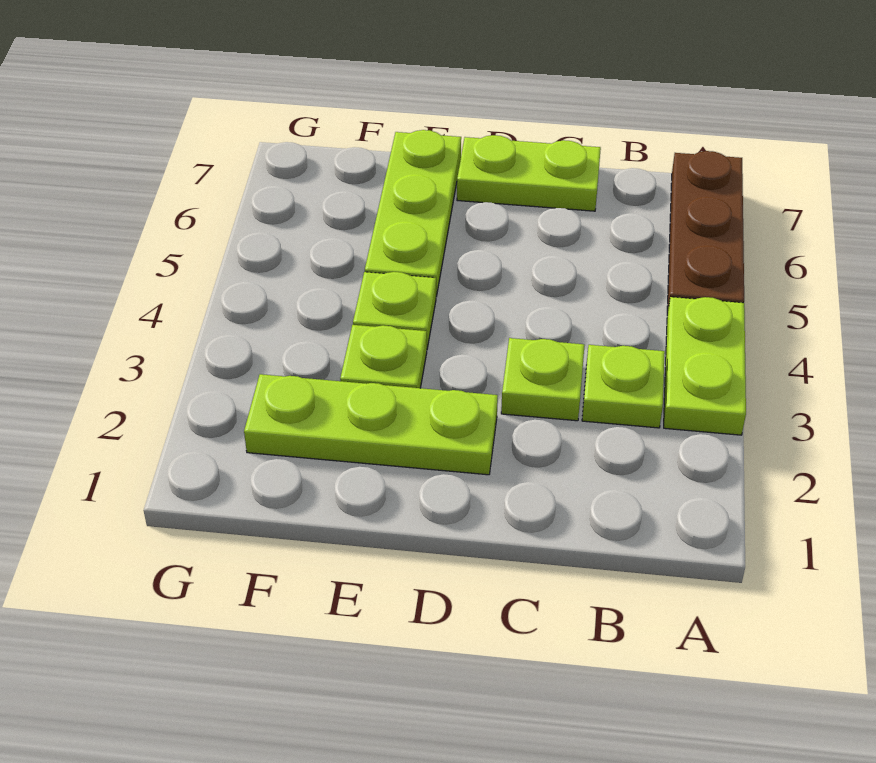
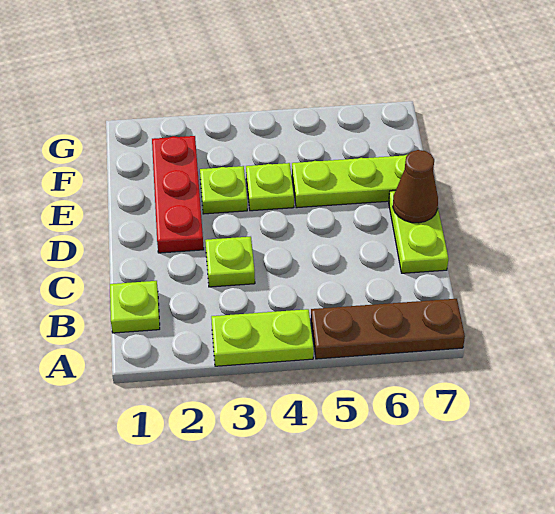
lime plate B3 level 1 -> lime plate B1 level 1
lime plate D2:F2 level 1 -> red plate D2:F2 level 1
none -> brown cone D7 level 2

